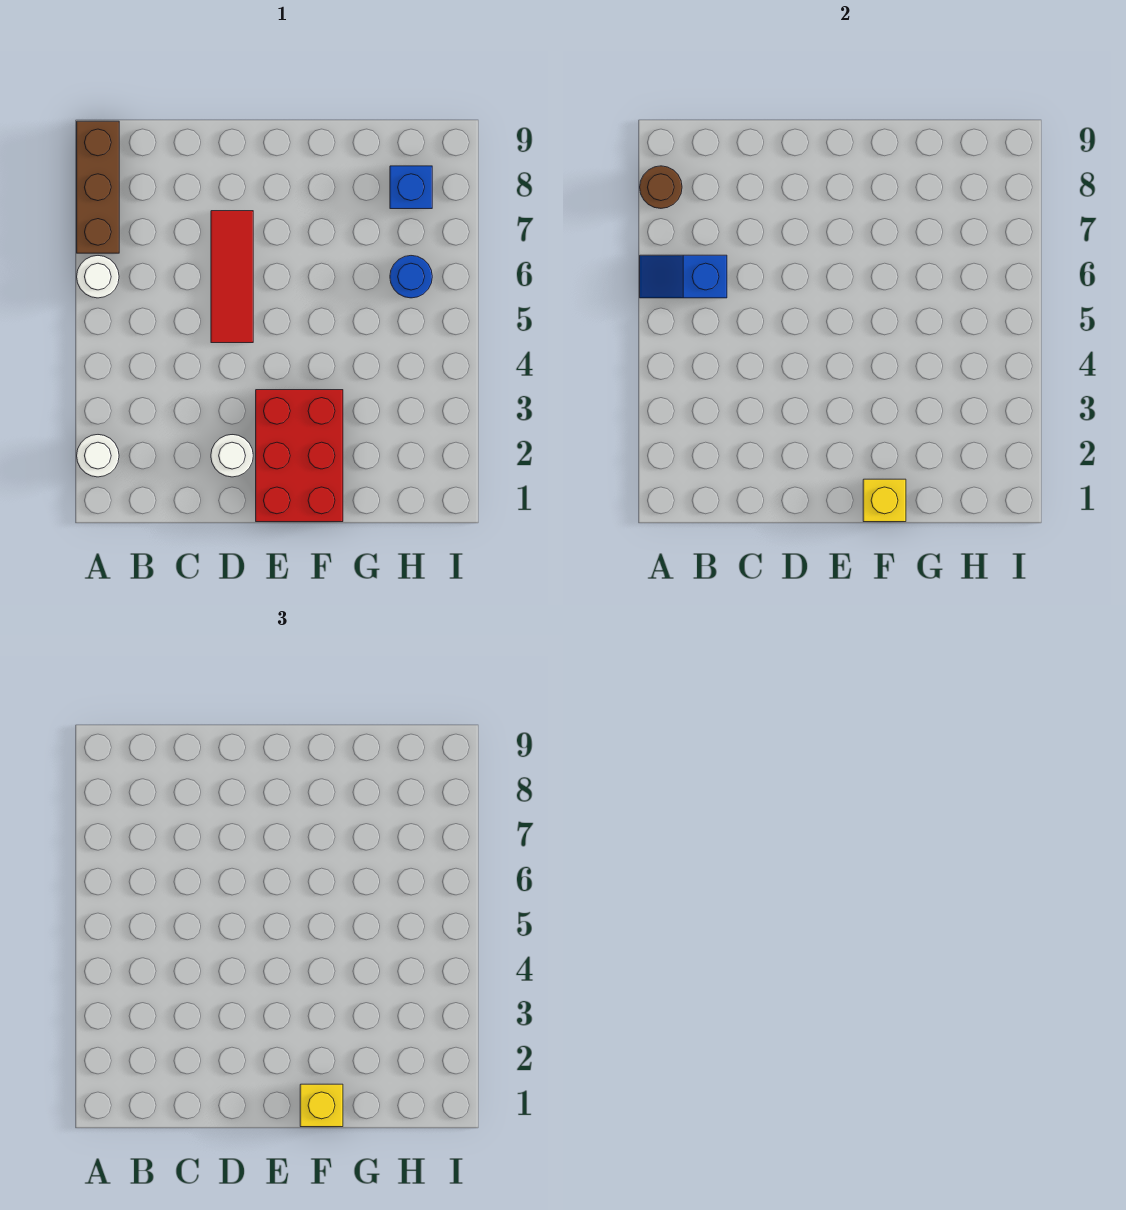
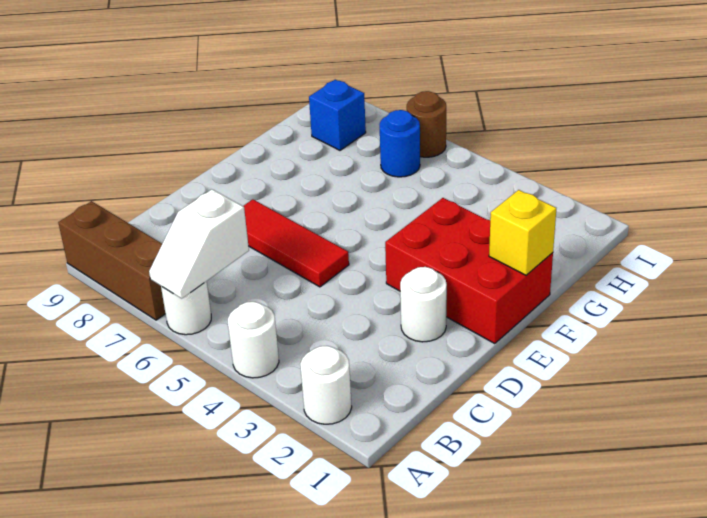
none -> white round brick A4 level 1
blue slope A6:B6 level 2 top B -> white slope A6:B6 level 2 top B
brown round brick A8 level 2 -> brown round brick I6 level 1
yellow brick F1 level 3 -> none

